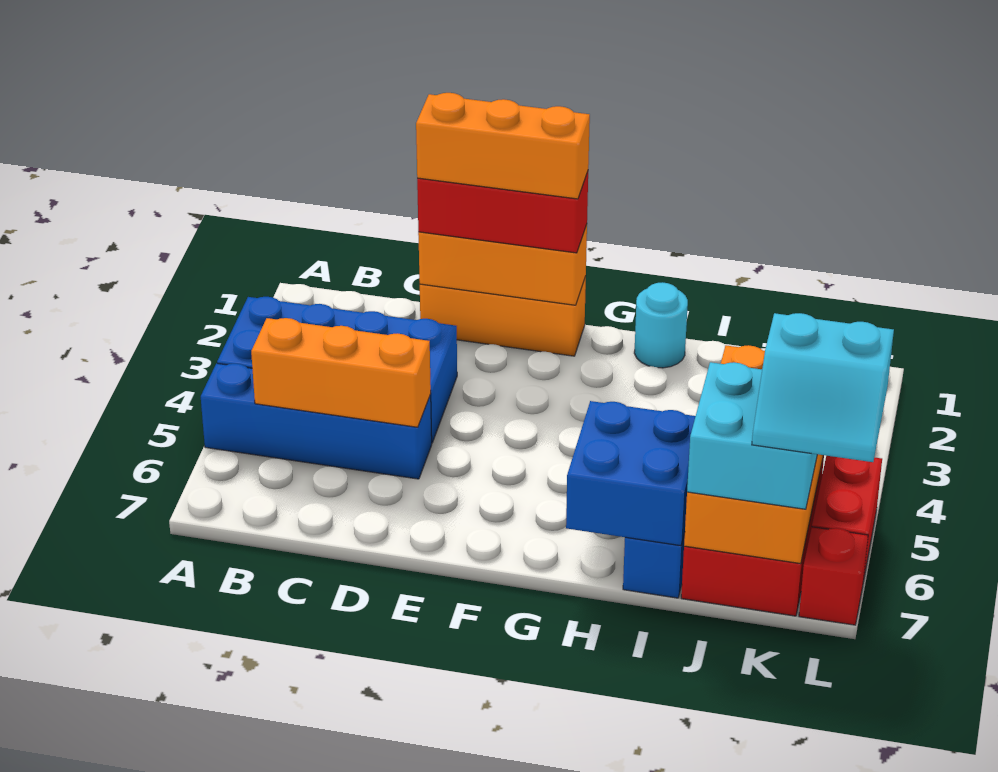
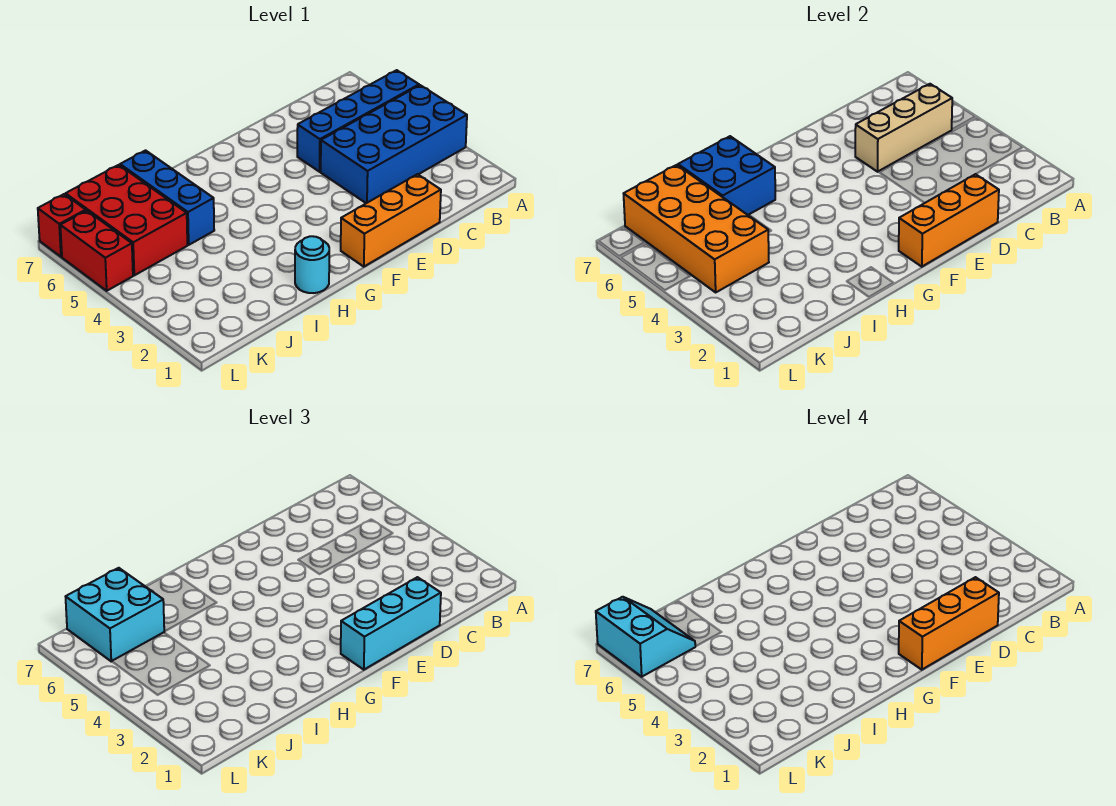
orange brick B5:D5 level 2 -> tan brick B5:D5 level 2
red brick D1:F1 level 3 -> cyan brick D1:F1 level 3
cyan slope K6:L7 level 4 top 6 -> cyan slope K6:L7 level 4 top L

